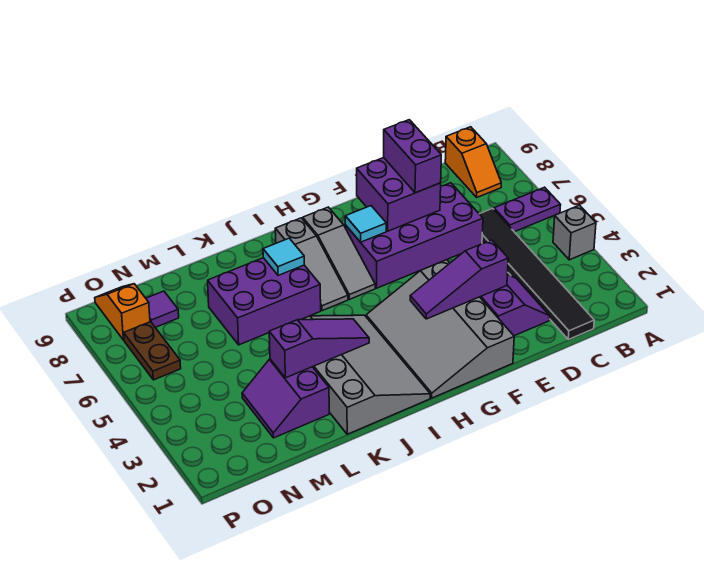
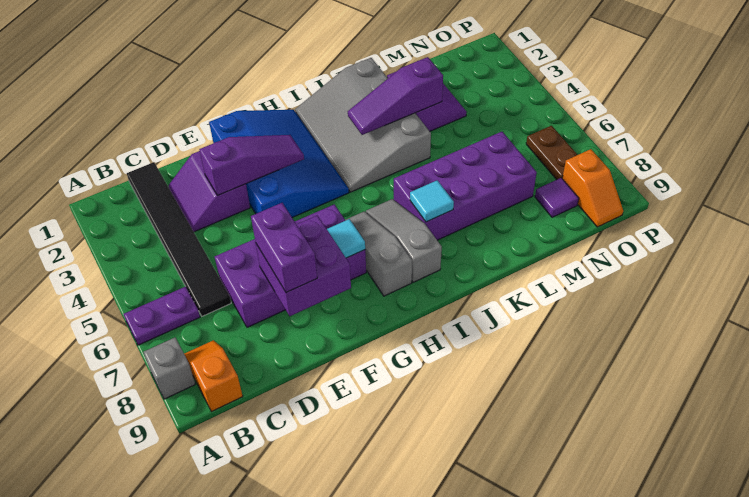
grey brick A4 level 1 -> grey brick A8 level 1
grey slope F1:H4 level 1 top F -> blue slope F1:H4 level 1 top F
purple brick J6:L7 level 1 -> purple brick J6:M7 level 1

